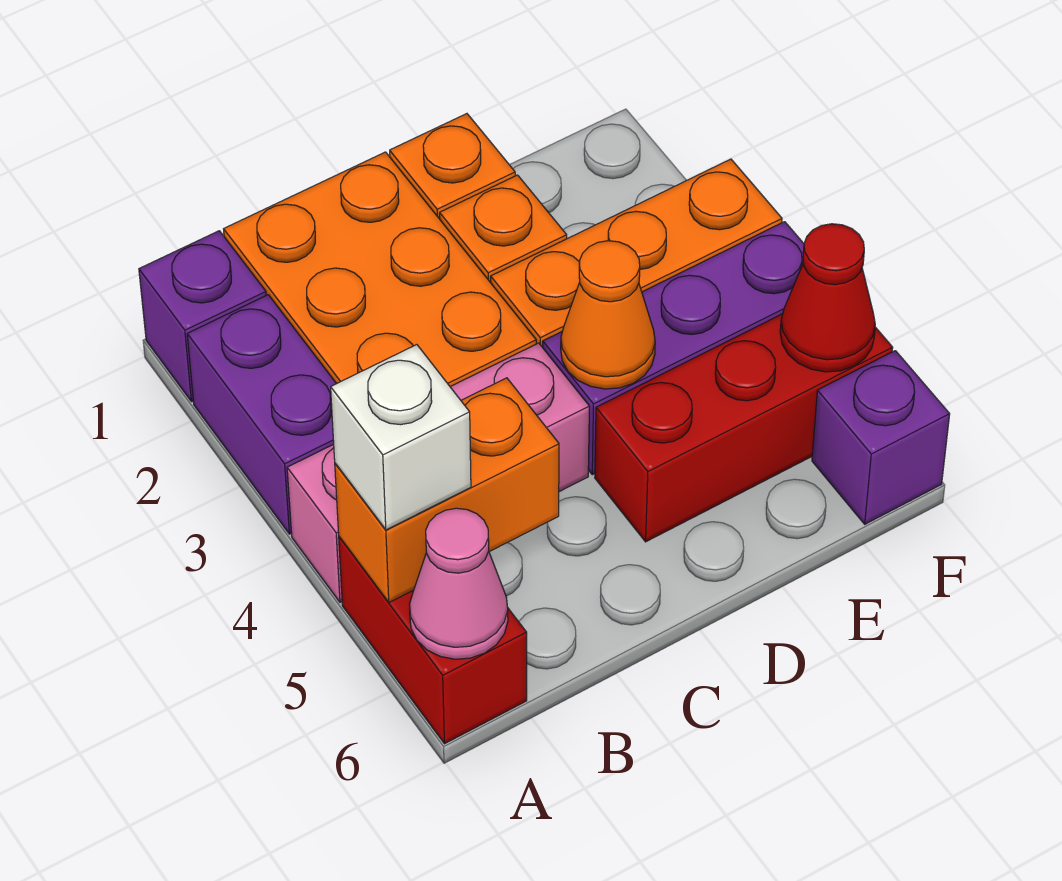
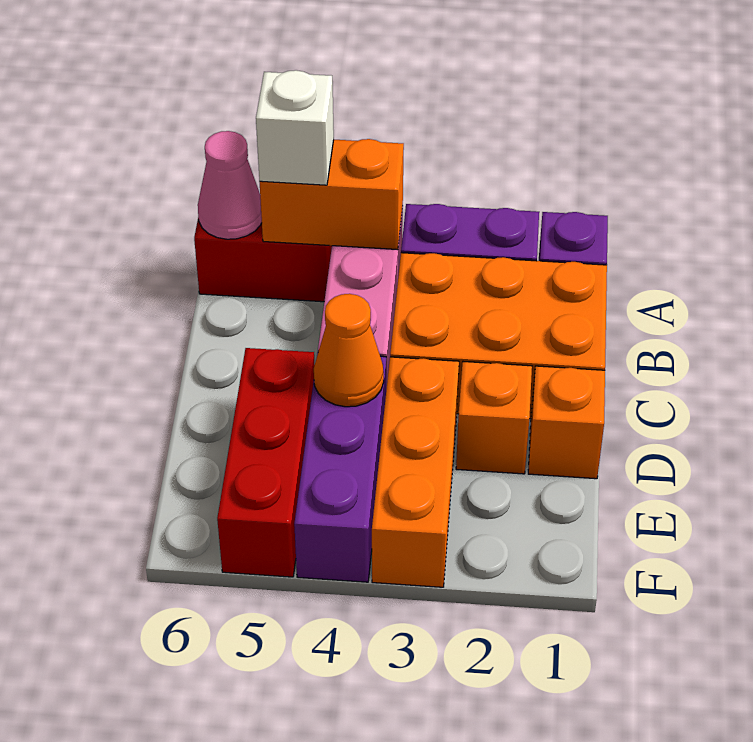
orange brick A5:B5 level 2 -> orange brick A4:A5 level 2
red cone F5 level 2 -> none
purple brick F6 level 1 -> none

